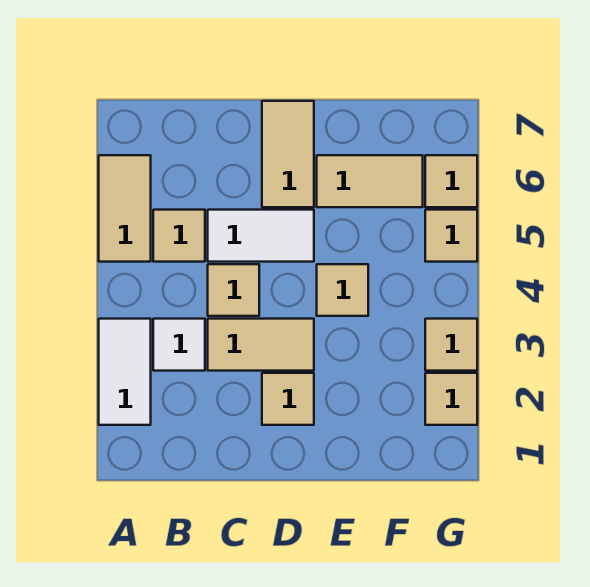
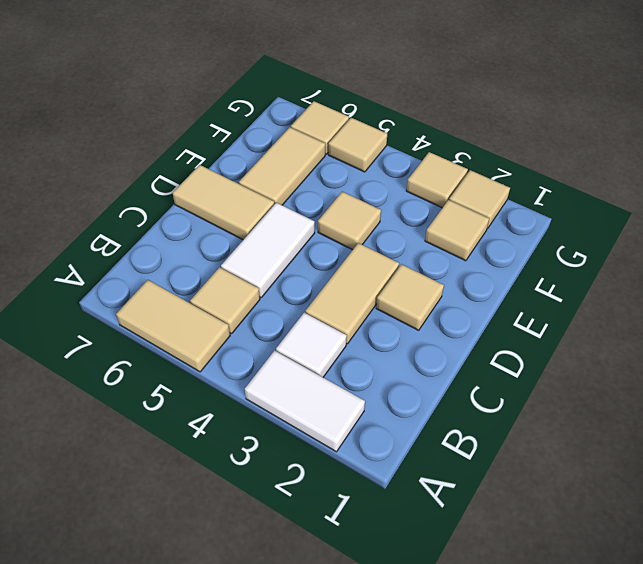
tan tile C4 level 1 -> tan tile F2 level 1

